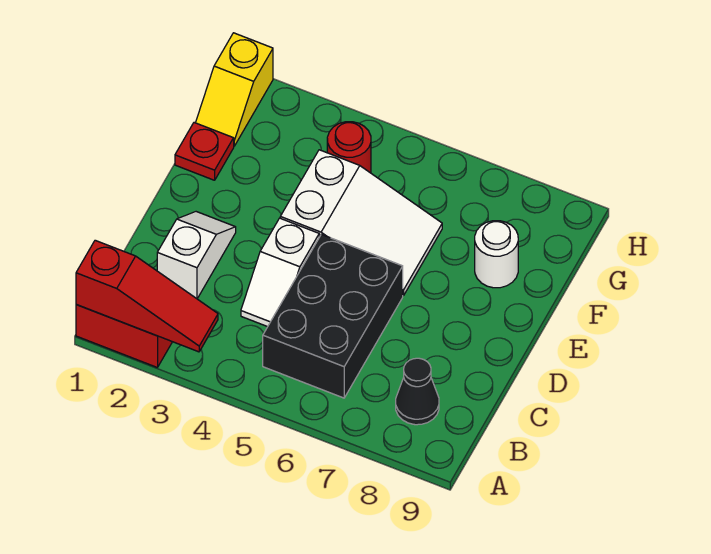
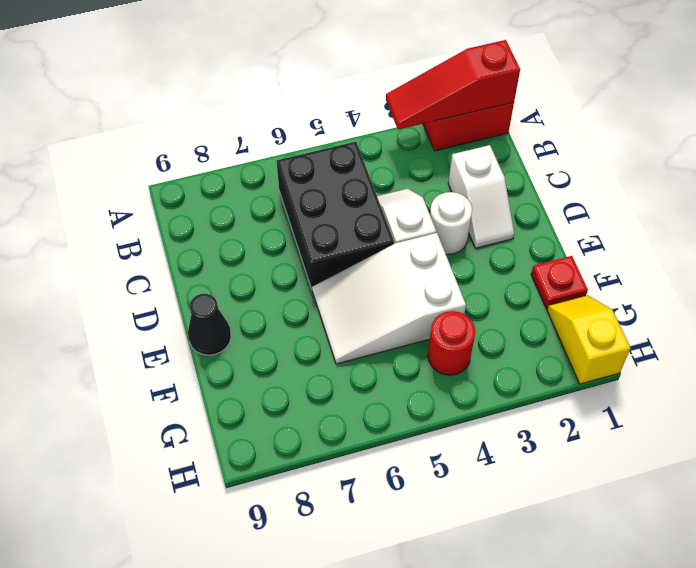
black cone B8 level 1 -> black cone E9 level 1
white round brick F8 level 1 -> white round brick D3 level 1

